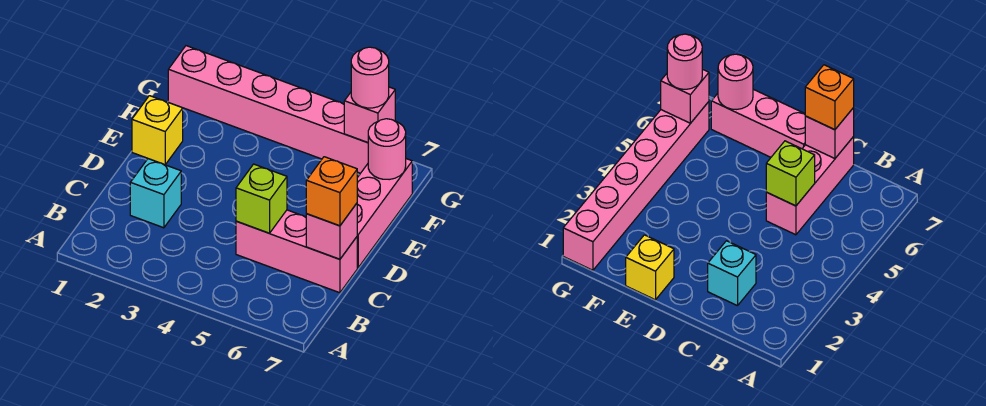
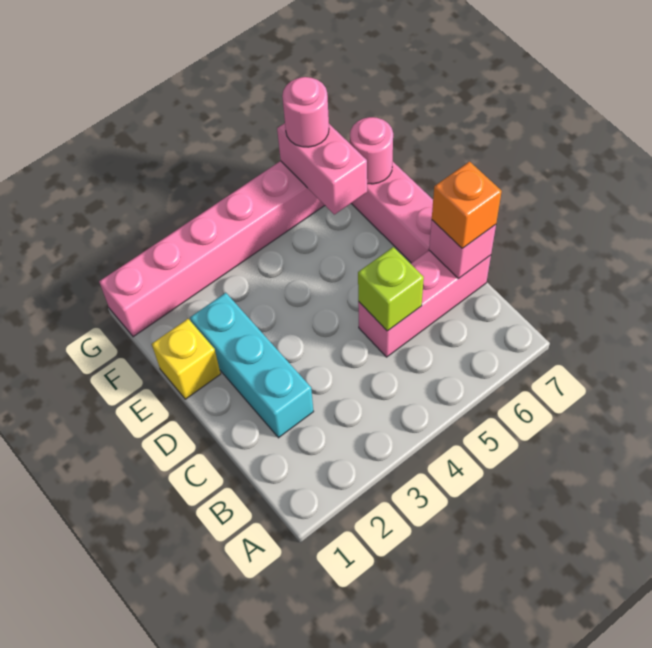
cyan brick C2 level 1 -> cyan brick C2:E2 level 1
pink brick G6 level 2 -> pink brick F6:G6 level 2

